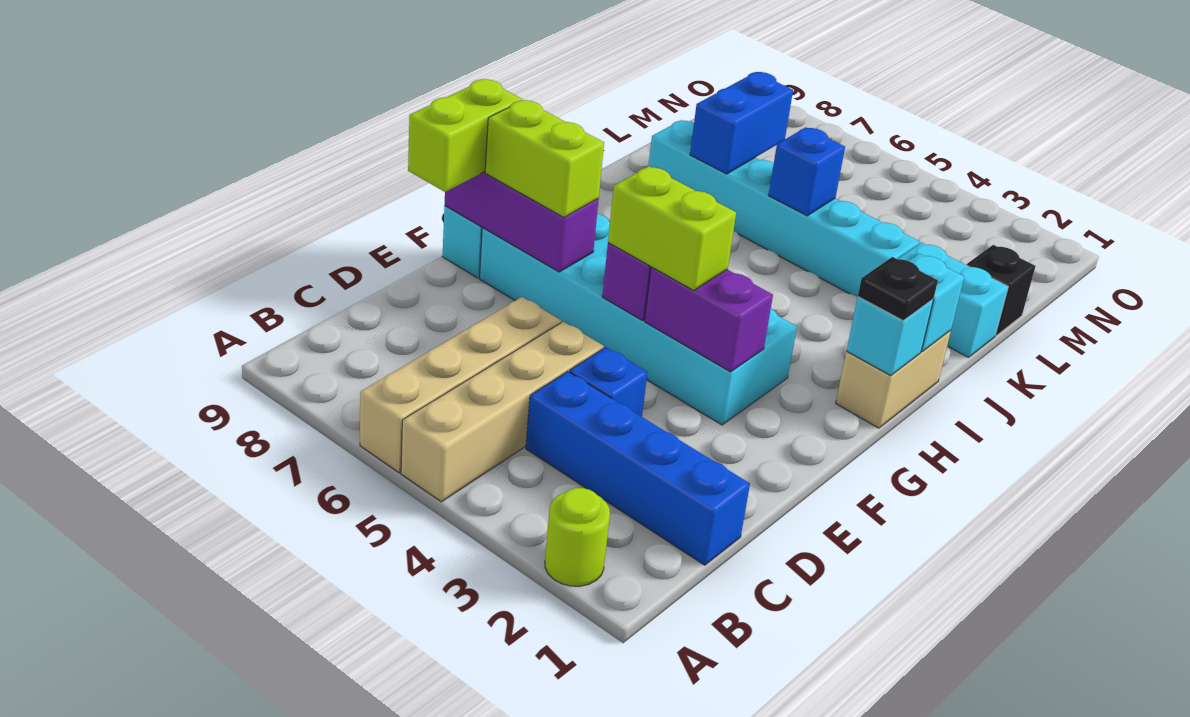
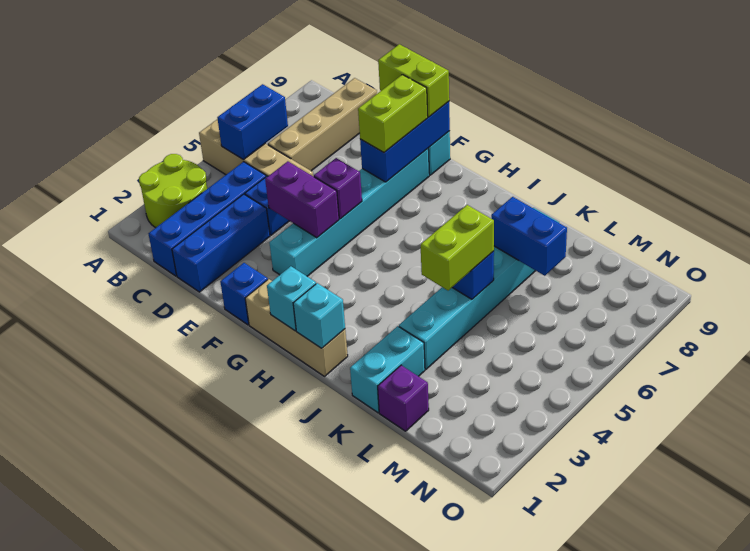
lime round brick A2 level 1 -> lime round brick A2:B3 level 1
tan brick A6:D6 level 1 -> tan brick C6:C9 level 1
none -> blue brick B5:B6 level 2
none -> blue brick D1:D3 level 1
none -> blue brick F1 level 1
cyan brick F3:G8 level 1 -> cyan brick F3:F8 level 1
purple brick F3:F4 level 2 -> purple brick E4:F4 level 2
lime brick F4:F5 level 3 -> lime brick K4:K5 level 3
purple brick F7:F9 level 2 -> blue brick F7:F9 level 2
tan brick H1:I1 level 1 -> tan brick G1:I1 level 1
black plate H1 level 3 -> none
black brick L1 level 1 -> purple brick L1 level 1

